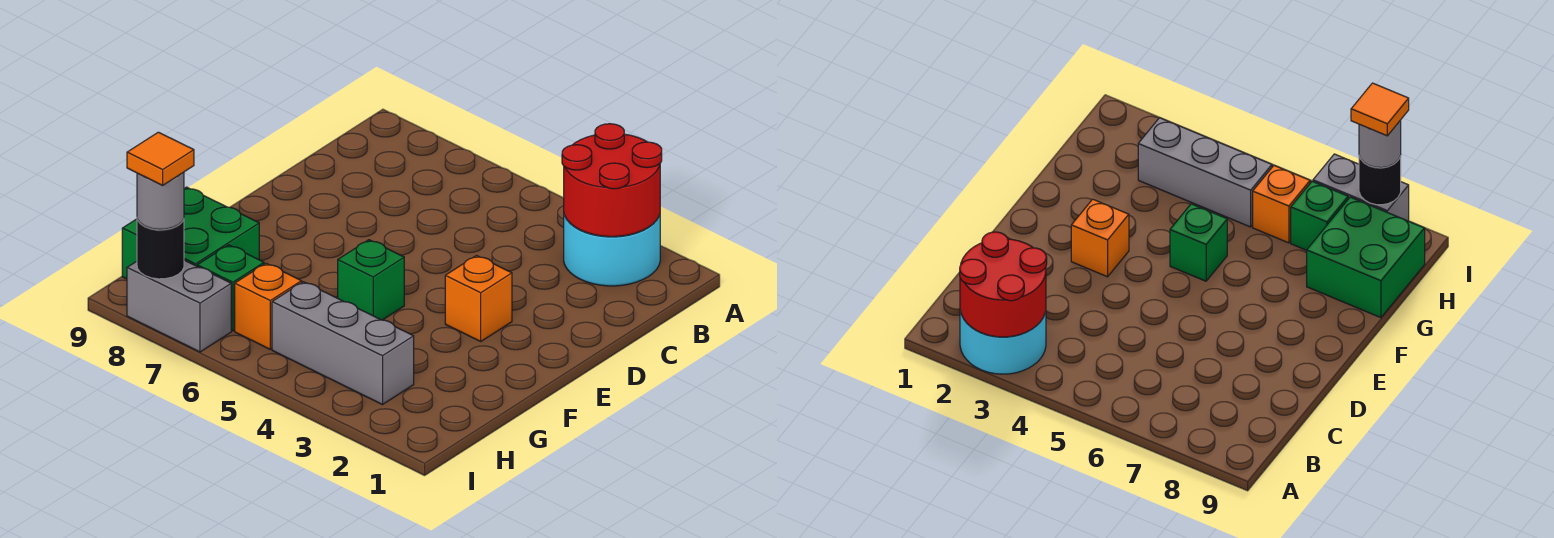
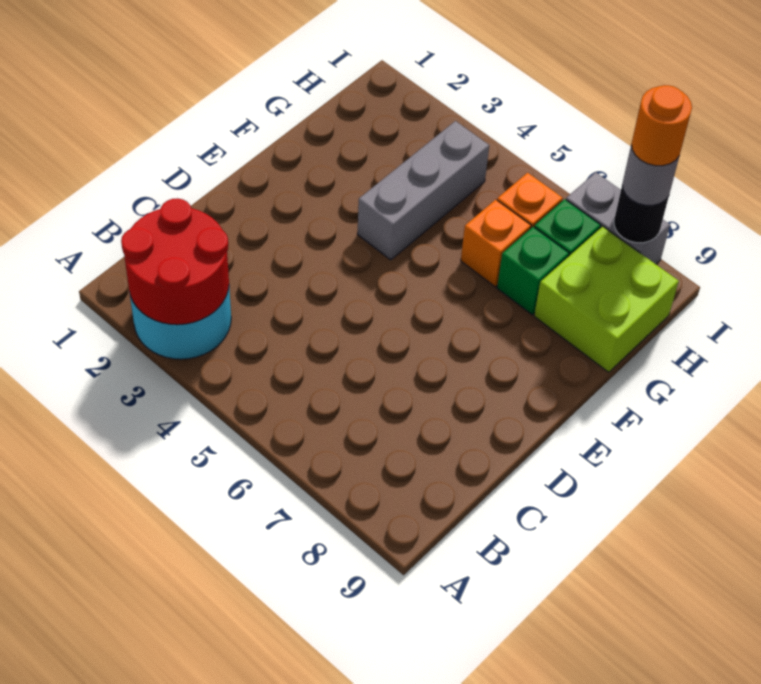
orange brick E3 level 1 -> orange brick G6 level 1
green brick F5 level 1 -> green brick G7 level 1
green brick G8:H9 level 1 -> lime brick G8:H9 level 1
grey brick H3:H5 level 1 -> grey brick F4:H4 level 1
orange tile I8 level 4 -> orange round brick I8 level 4

